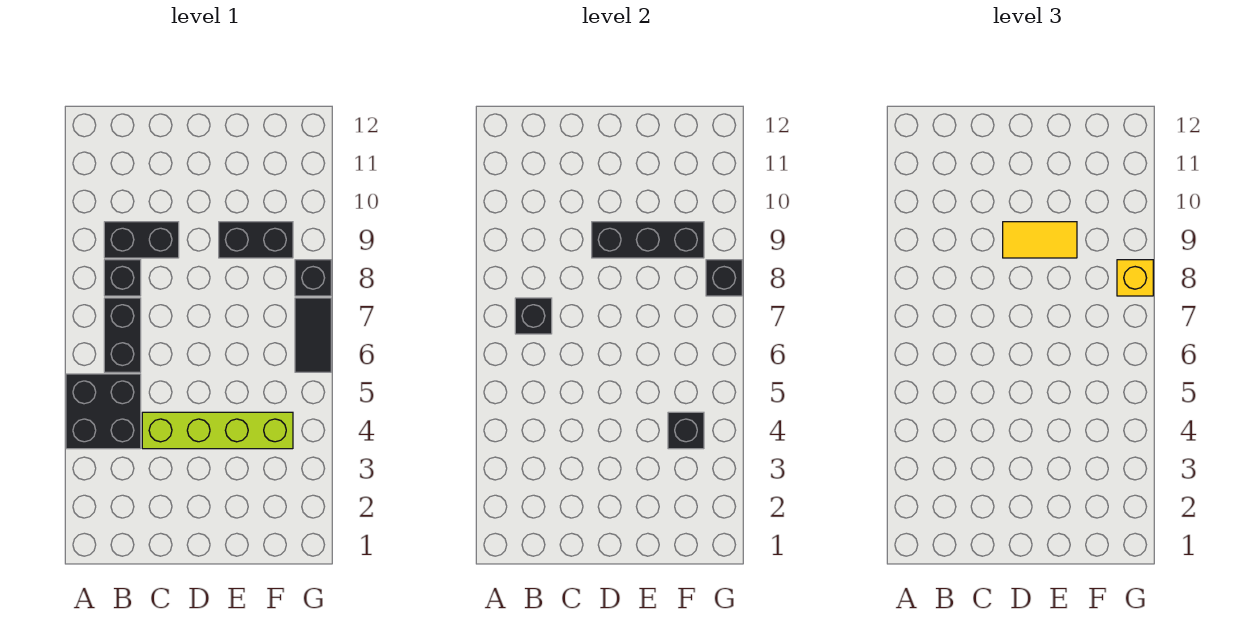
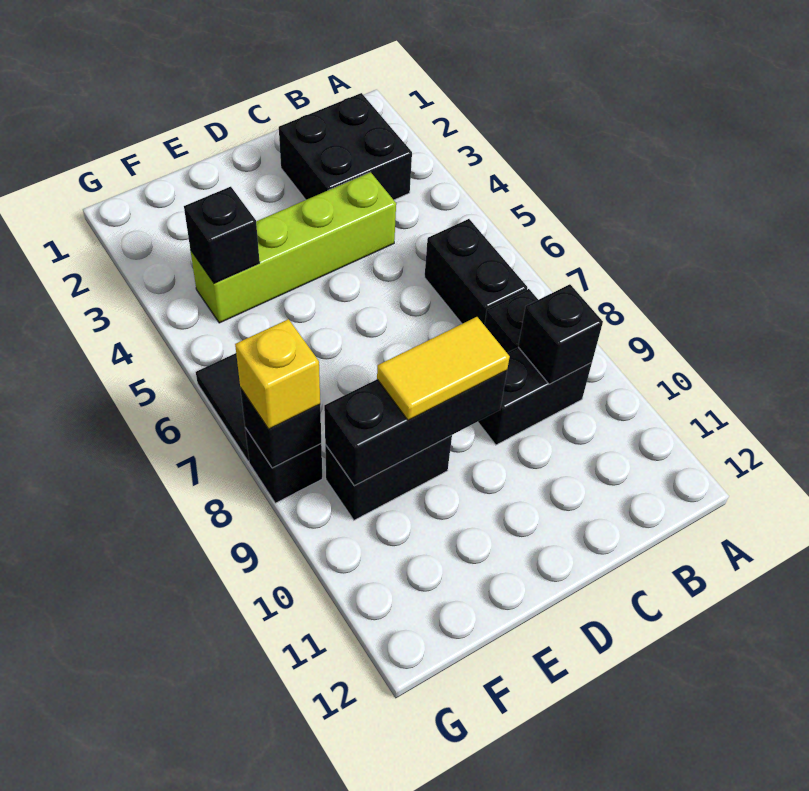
black brick A4:B5 level 1 -> black brick B2:C3 level 1
black brick B7 level 2 -> black brick B9 level 2

